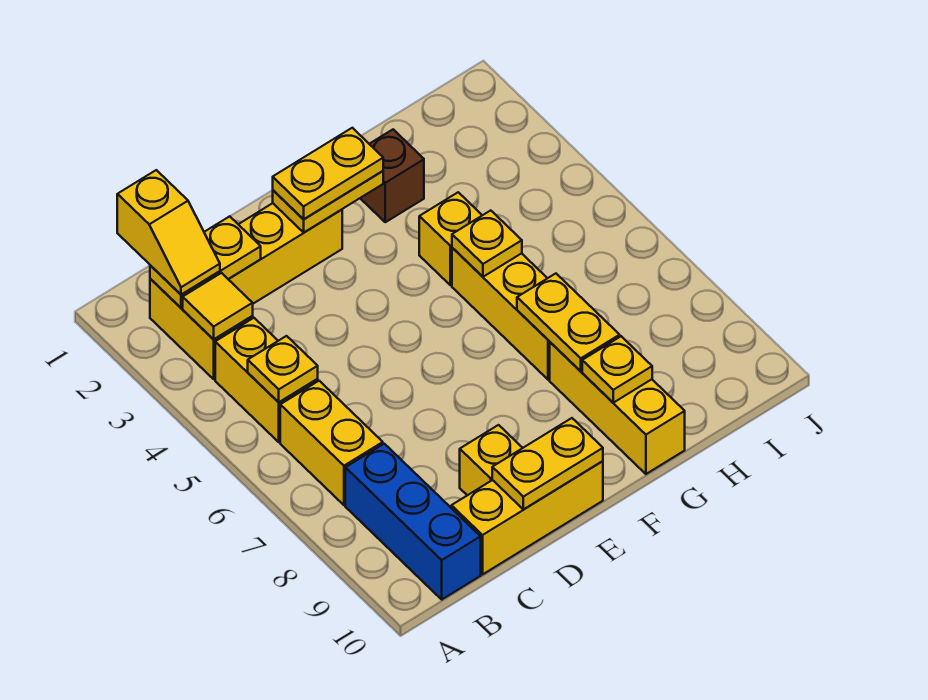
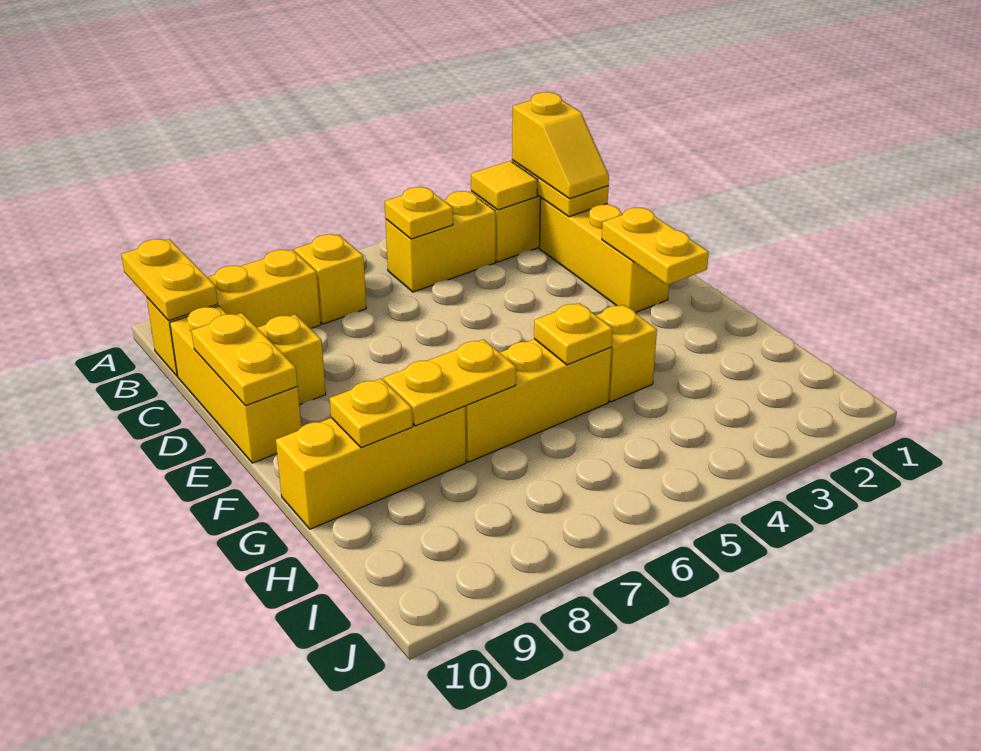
yellow slope B1:B2 level 3 top 1 -> yellow slope B2:C2 level 3 top B
yellow brick B6:B7 level 1 -> yellow brick B7 level 1
blue brick B8:B10 level 1 -> yellow brick B8:B10 level 1
yellow plate E2:F2 level 3 -> yellow plate A10:B10 level 2
brown brick G2 level 1 -> none

